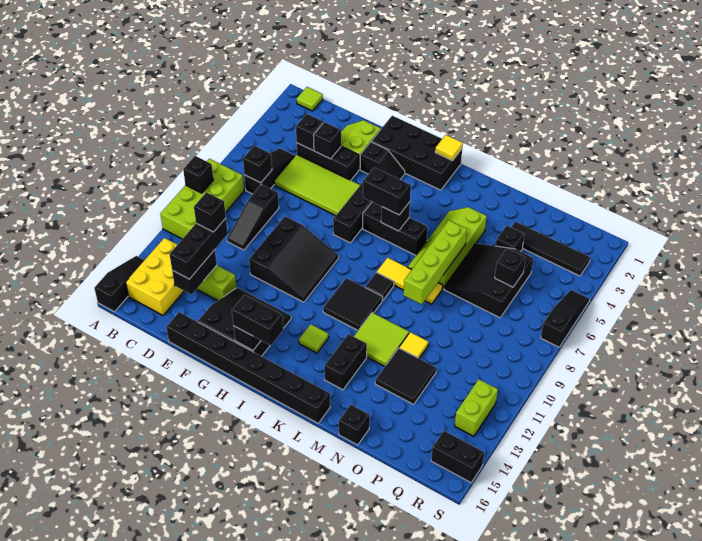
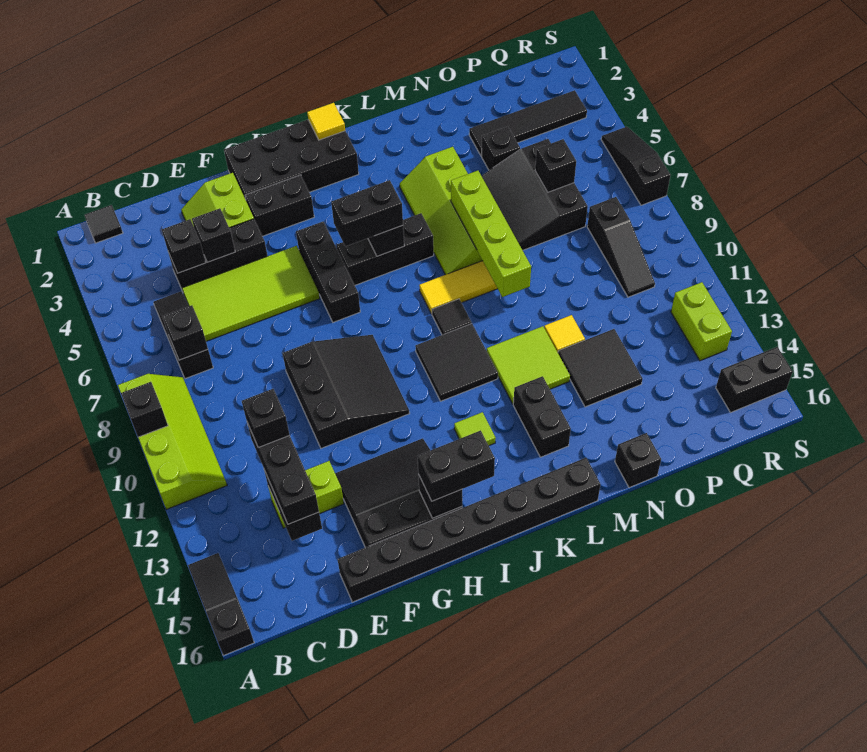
lime brick A8:B11 level 1 -> lime slope A8:B11 level 1 top A
lime tile B1 level 1 -> black tile B1 level 1
yellow brick B13:C15 level 1 -> none
black slope D8:D10 level 1 top 8 -> black slope Q8:Q10 level 1 top 8
black slope G3:H3 level 1 top G -> black brick G3:H3 level 1

